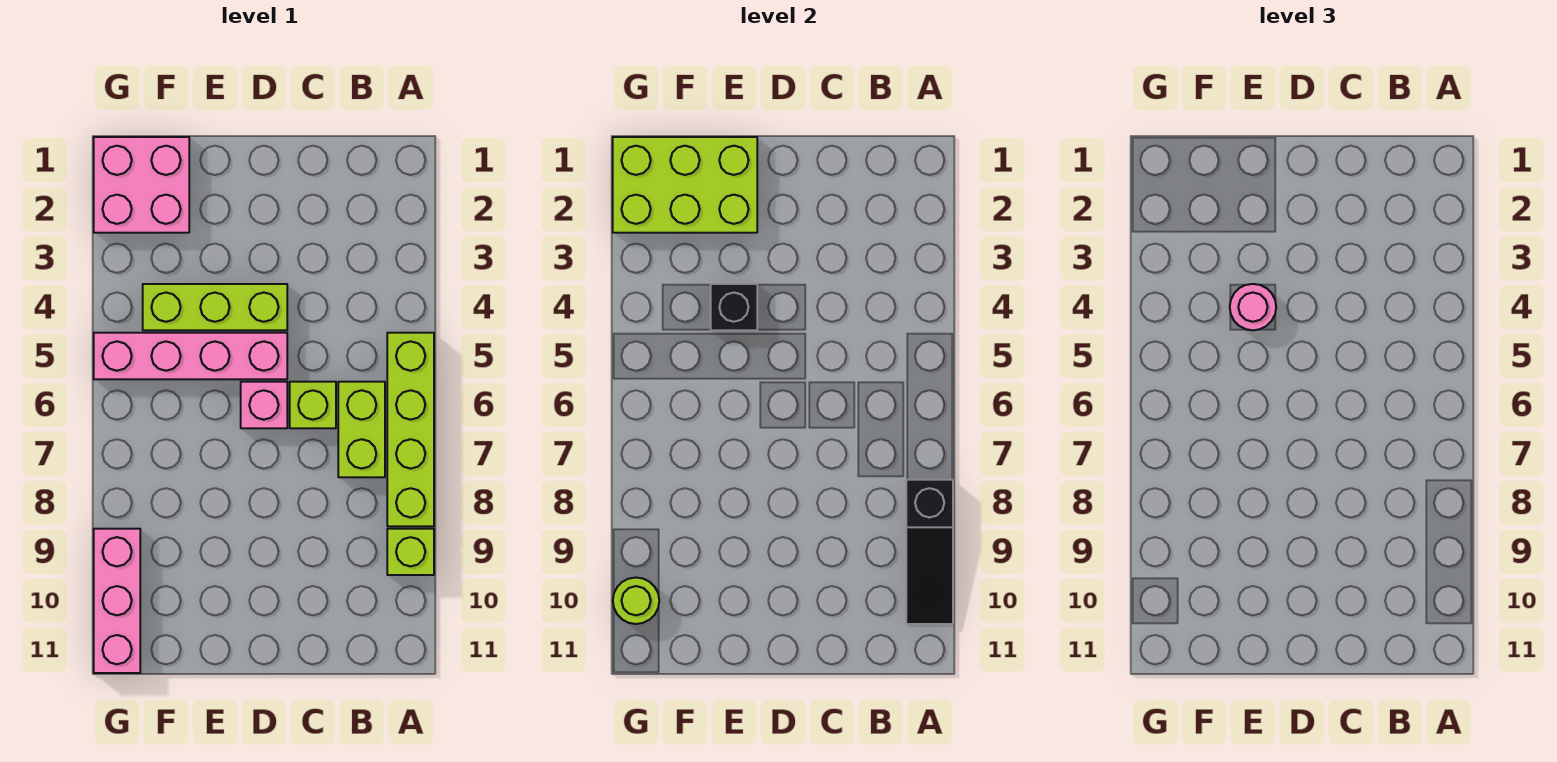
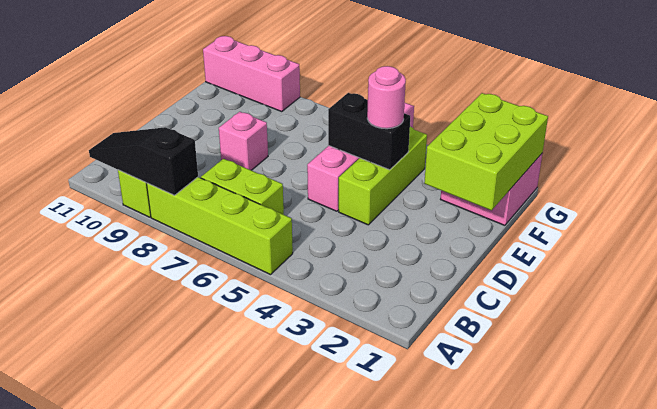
lime brick C6 level 1 -> none
pink brick D6 level 1 -> pink brick D8 level 1
black brick E4 level 2 -> black brick E4:E5 level 2
lime round brick G10 level 2 -> none

